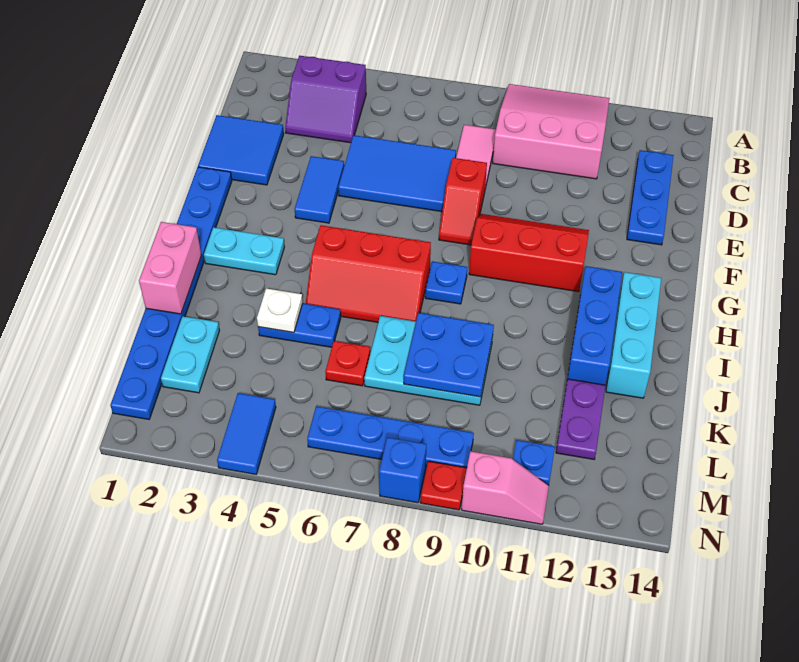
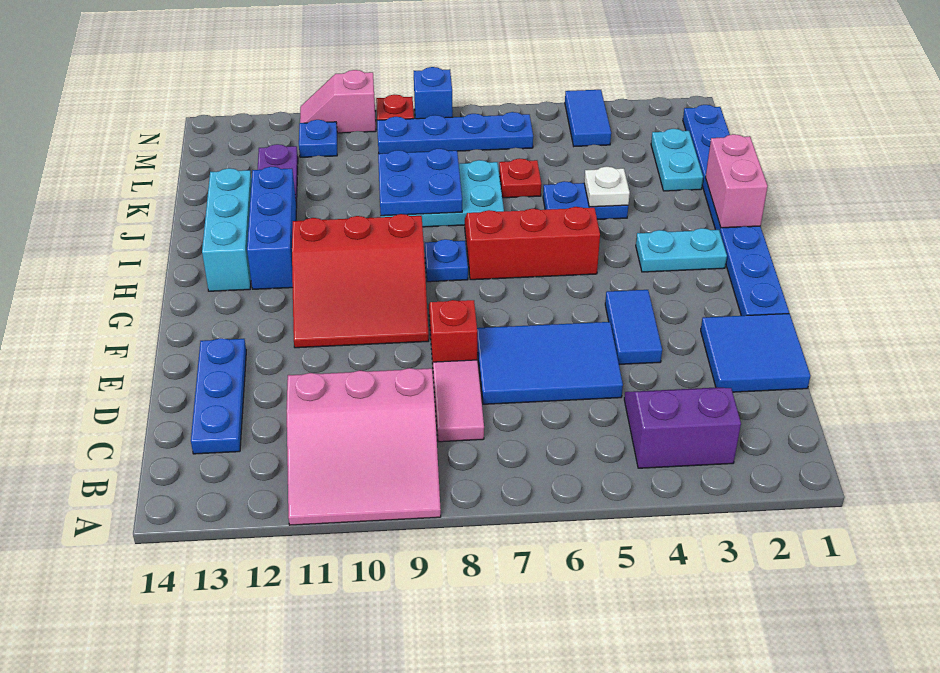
red slope F9:G11 level 1 top G -> red slope F9:H11 level 1 top H

